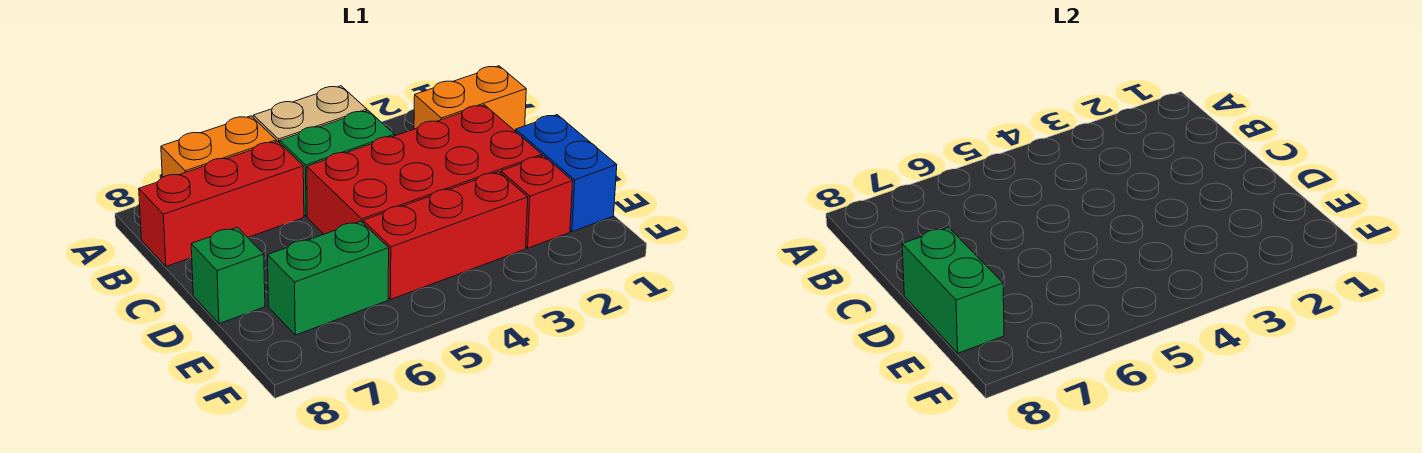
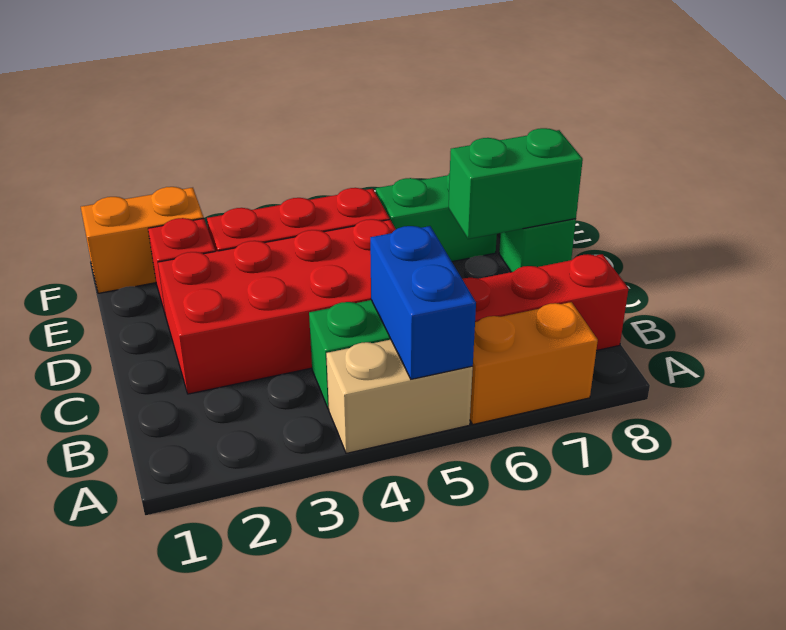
orange brick B1:B2 level 1 -> orange brick F1:F2 level 1
blue brick D1:E1 level 1 -> blue brick A5:B5 level 2
green brick D8:E8 level 2 -> green brick D7:D8 level 2

